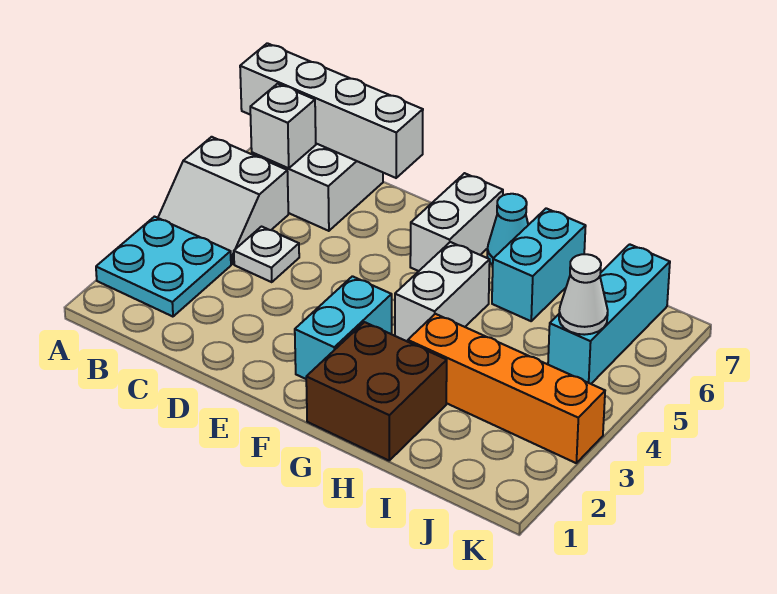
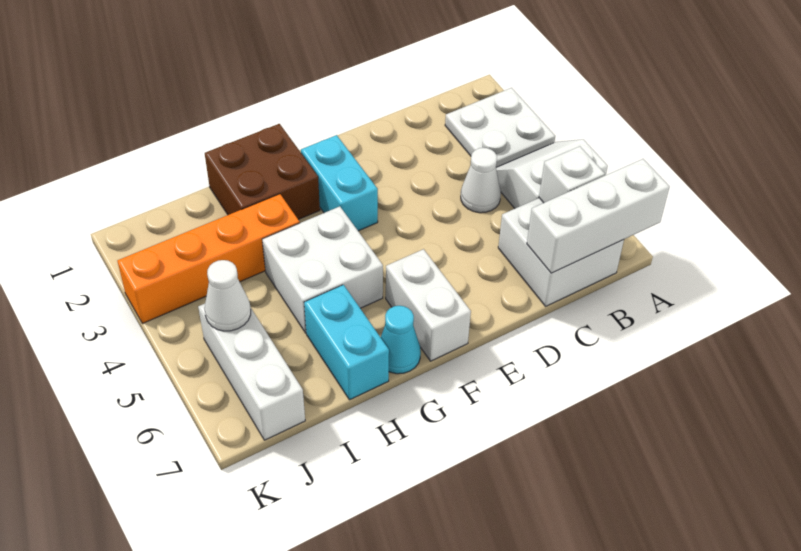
cyan plate A2:B3 level 1 -> white plate A2:B3 level 1
white brick A7:D7 level 2 -> white brick A7:C7 level 2
white plate C4 level 1 -> white cone C4 level 1
white brick G4:G5 level 1 -> white brick G4:H5 level 1
cyan brick J5:J7 level 1 -> white brick J5:J7 level 1

